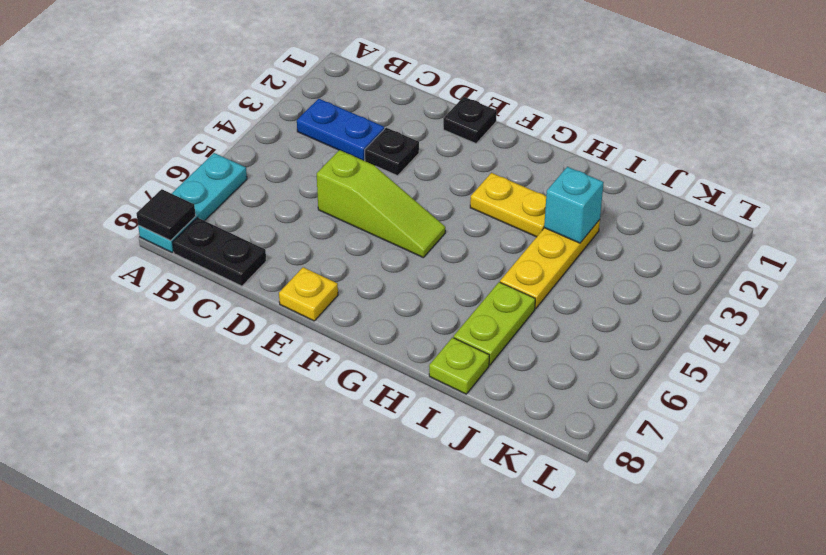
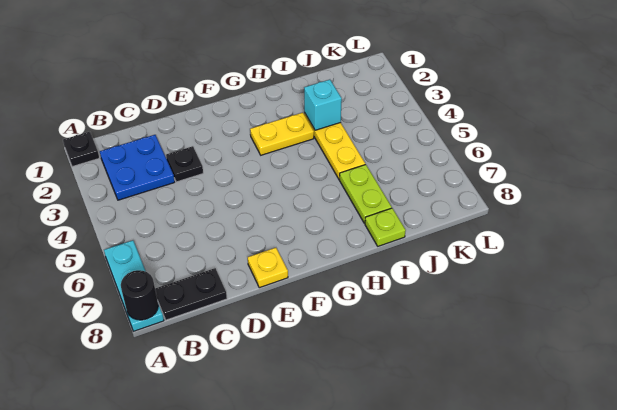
black tile A8 level 2 -> black round brick A8 level 2
blue plate B3:C3 level 1 -> blue plate B2:C3 level 1
lime slope D5:F5 level 1 top D -> none
black plate E1 level 1 -> black plate A1 level 1

